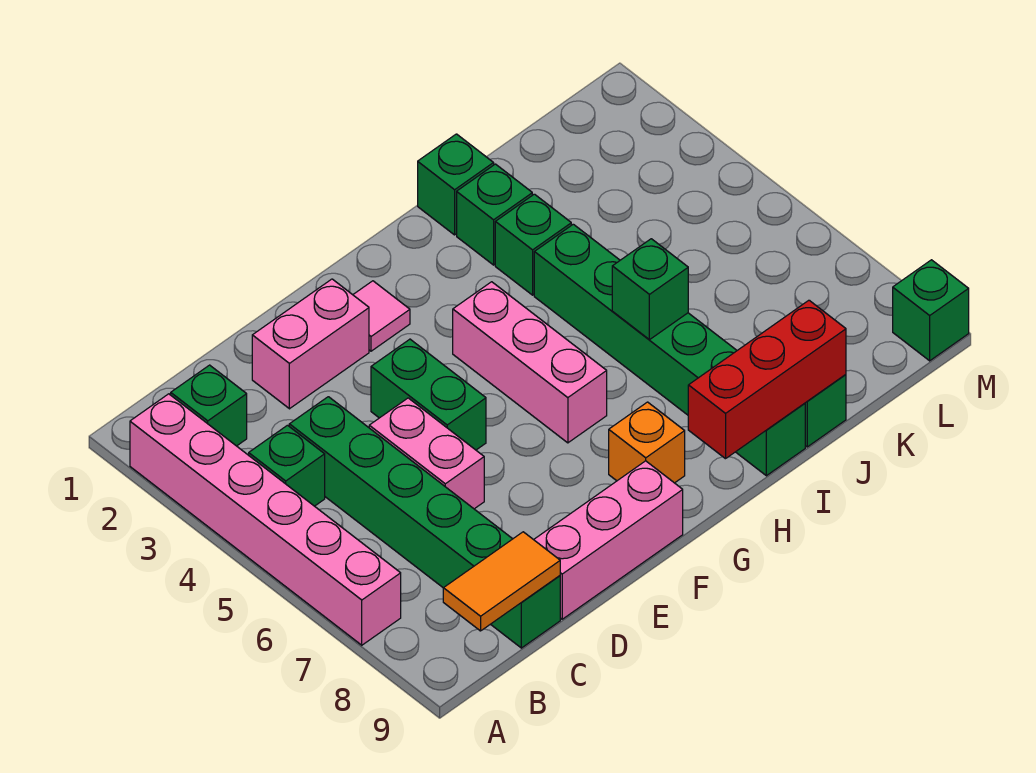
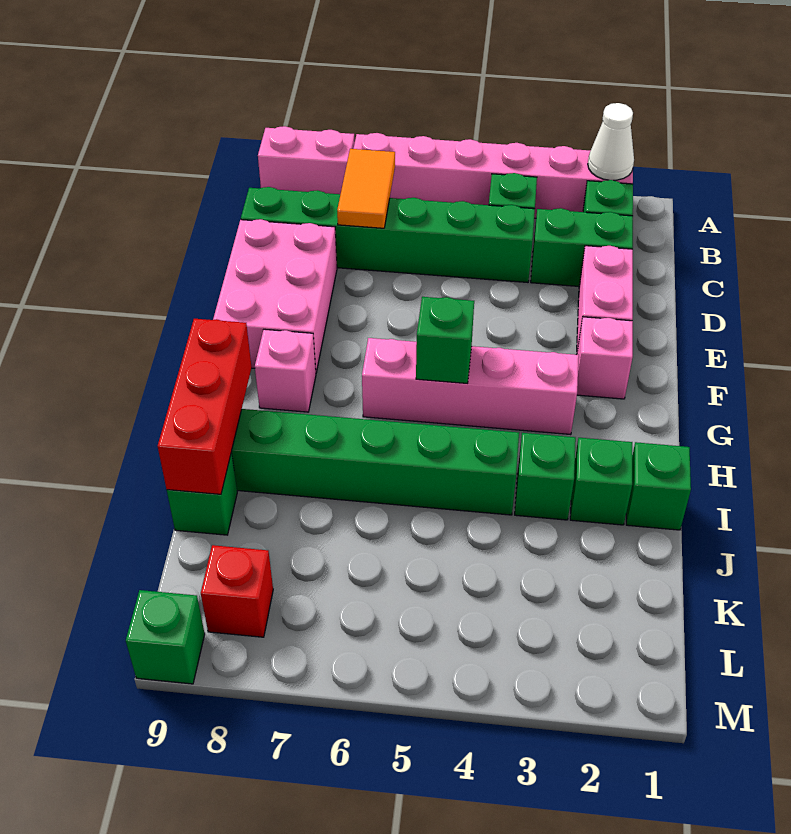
none -> white cone A2 level 2
orange tile B9:C9 level 2 -> orange tile B7:C7 level 2
pink brick D5:D6 level 1 -> pink brick A8:A9 level 1
pink brick D9:F9 level 1 -> pink brick D8:F9 level 1
green brick E4:E5 level 1 -> green brick C2:C3 level 1
pink tile F2 level 1 -> pink brick F2 level 1
pink brick G4:G6 level 1 -> pink brick G3:G6 level 1
orange brick G8 level 1 -> pink brick G8 level 1
green brick I6 level 2 -> green brick G5 level 2
none -> red brick L8 level 1

